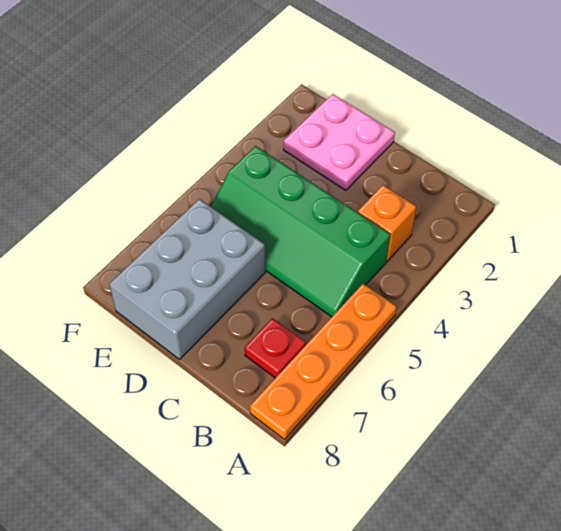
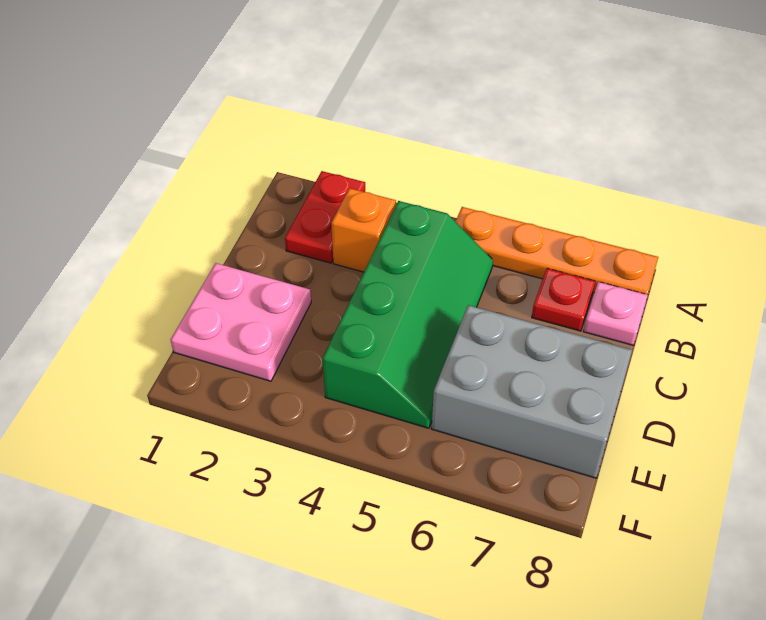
none -> red plate A2:B2 level 1
none -> pink plate B8 level 1

